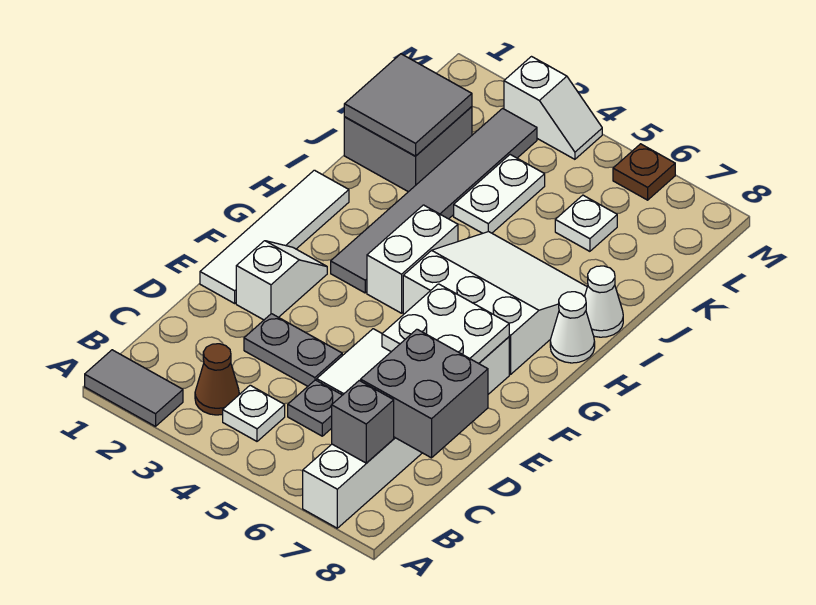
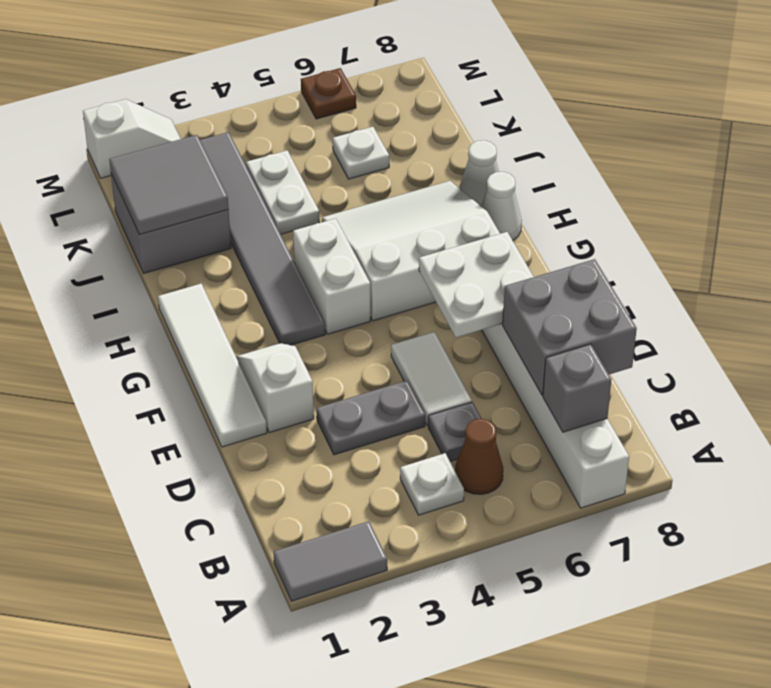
brown cone B3 level 1 -> brown cone B5 level 1
white slope M3:M4 level 1 top 3 -> white slope M1:M2 level 1 top 1

